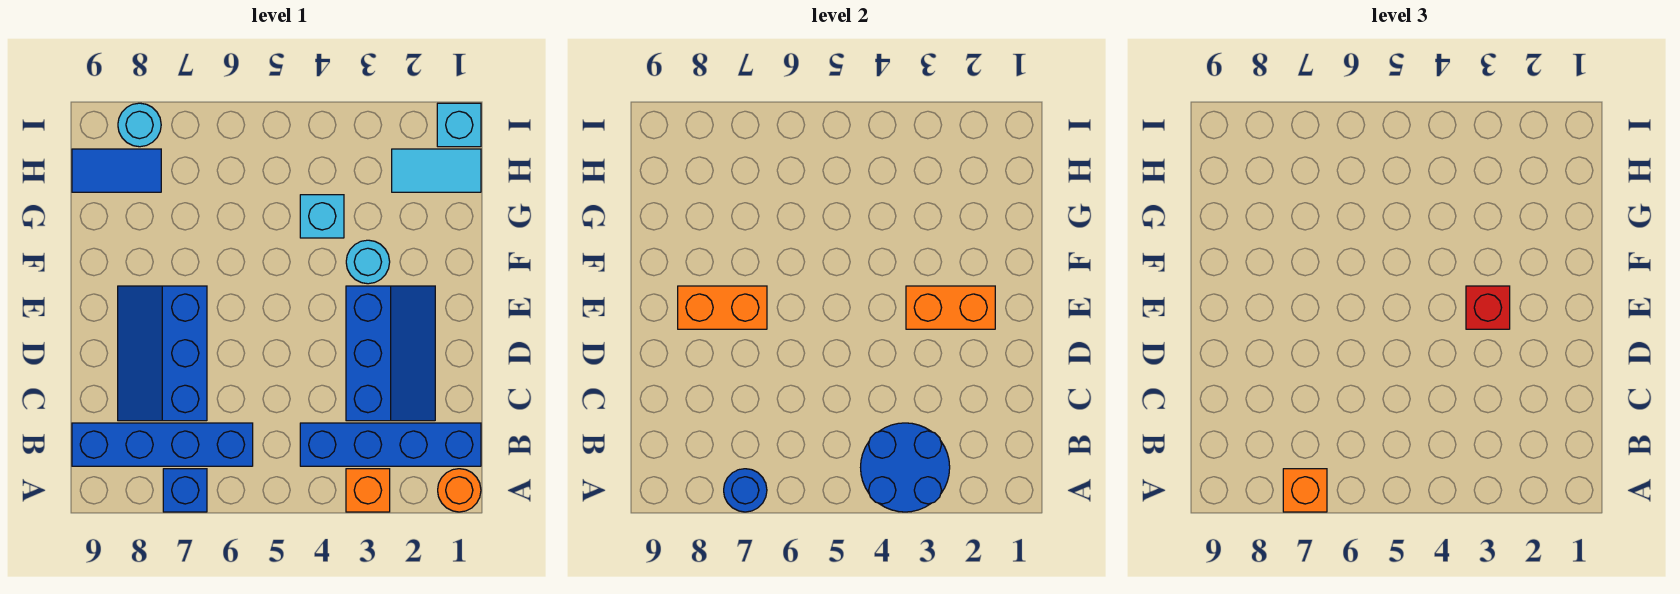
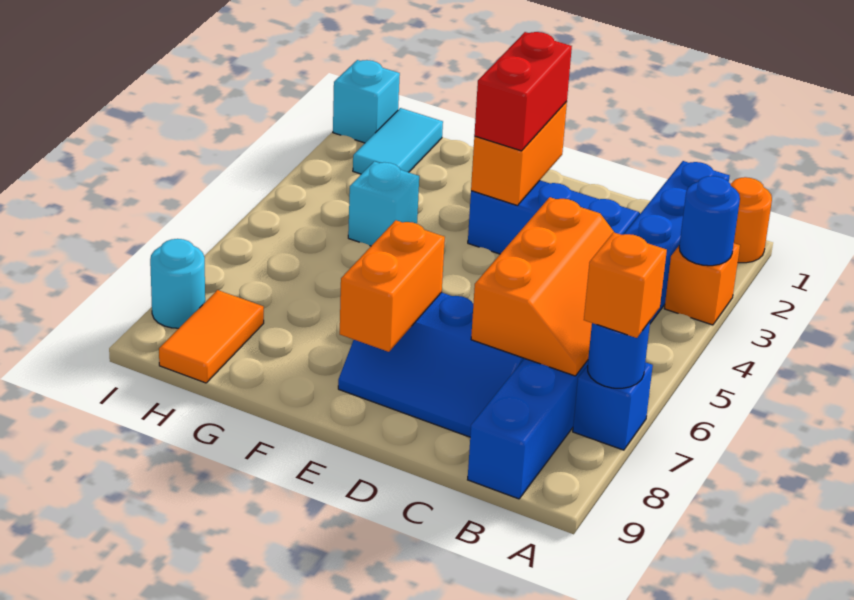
blue round brick A3:B4 level 2 -> blue round brick A3 level 2
none -> orange slope B5:C7 level 2 top C
red brick E3 level 3 -> red brick E2:E3 level 3
cyan round brick F3 level 1 -> none
blue tile H8:H9 level 1 -> orange tile H8:H9 level 1

